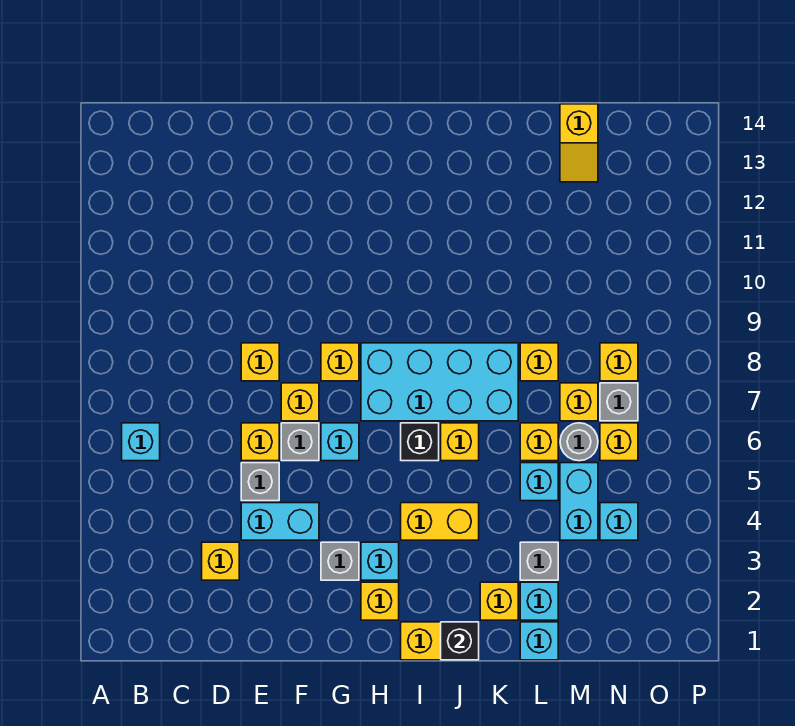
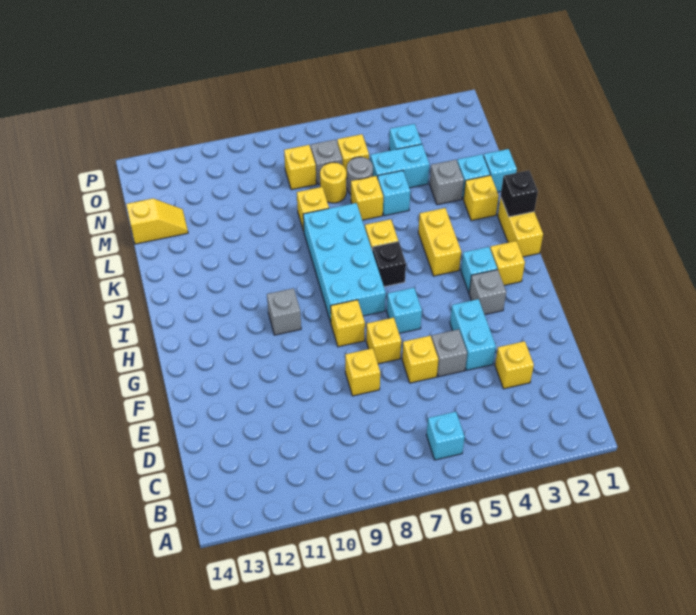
grey brick F6 level 1 -> grey brick H10 level 1
yellow brick M7 level 1 -> yellow round brick M7 level 1

